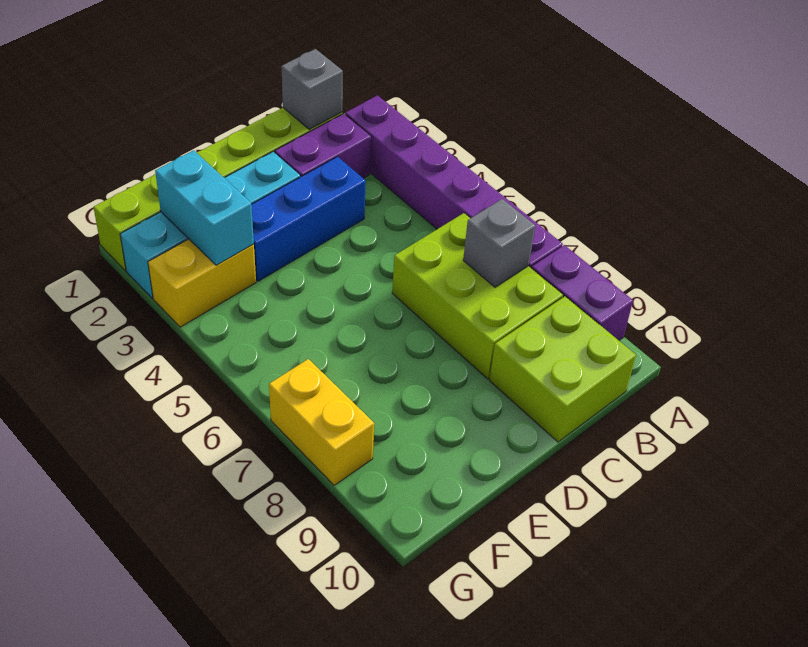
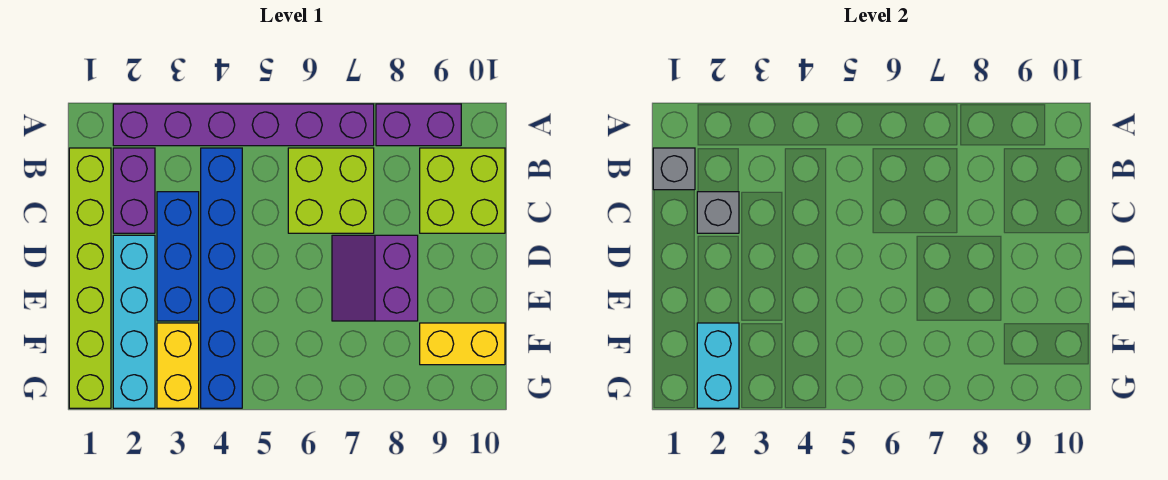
none -> blue brick B4:G4 level 1
lime brick B6:C8 level 1 -> lime brick B6:C7 level 1
grey brick B7 level 2 -> grey brick C2 level 2
none -> purple slope D7:E8 level 1 top 8
cyan brick F2:F3 level 2 -> cyan brick F2:G2 level 2
yellow brick G7:G8 level 1 -> yellow brick F9:F10 level 1

